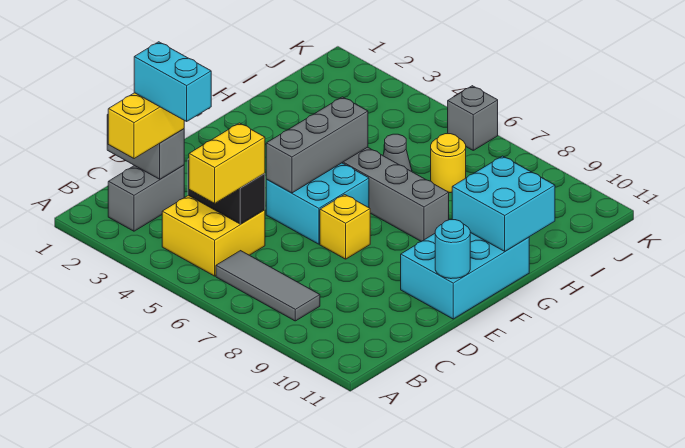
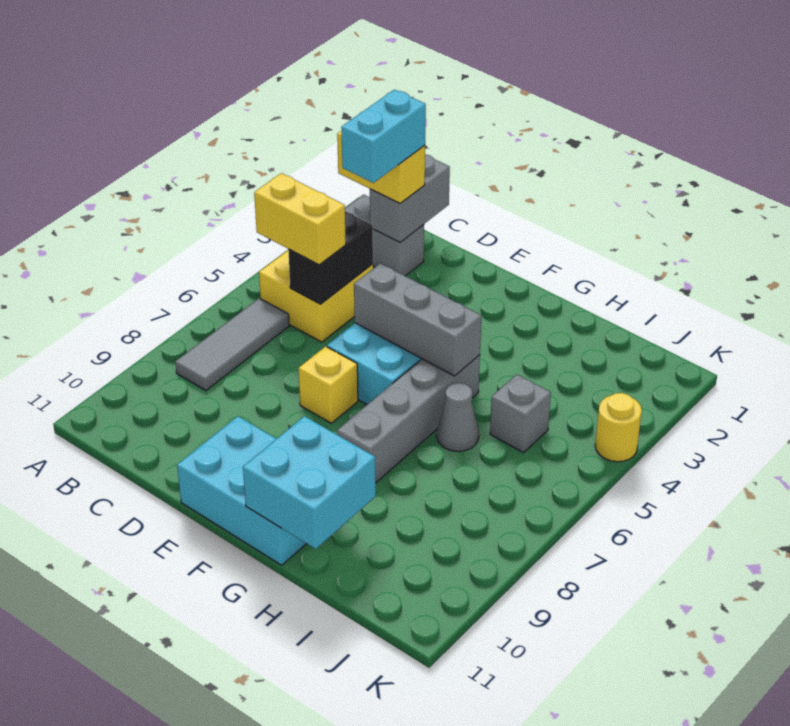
cyan round brick E11 level 2 -> none
yellow round brick I7 level 1 -> yellow round brick K4 level 1
grey brick K6 level 1 -> grey brick I5 level 1

